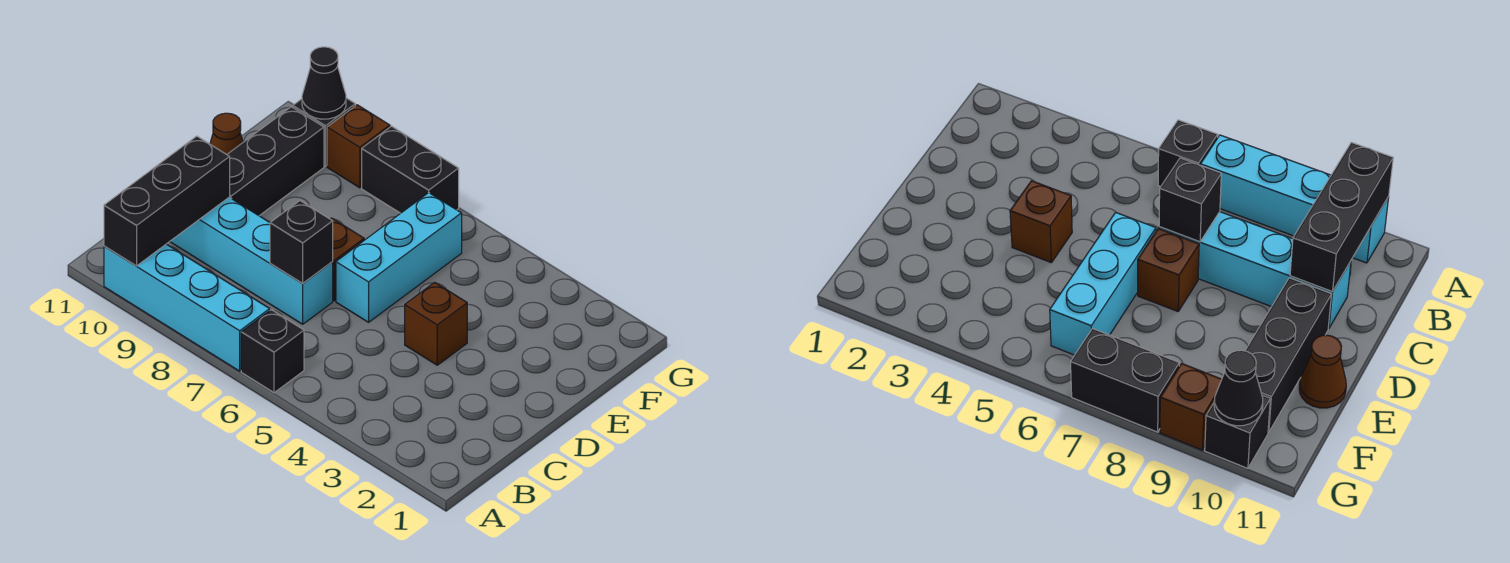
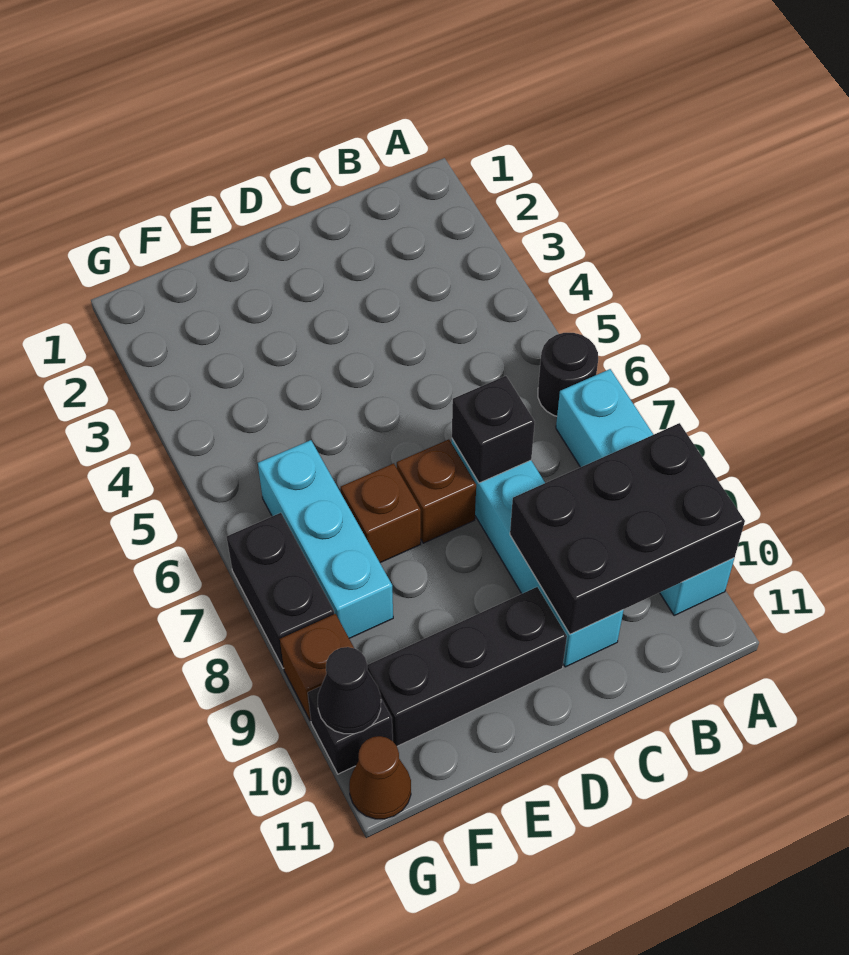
black brick A6 level 1 -> black round brick A6 level 1
black brick A10:C10 level 2 -> black brick A9:C10 level 2
brown brick D4 level 1 -> brown brick E7 level 1
cyan brick D6:F6 level 1 -> cyan brick F6:F8 level 1
brown cone E11 level 1 -> brown cone G11 level 1

